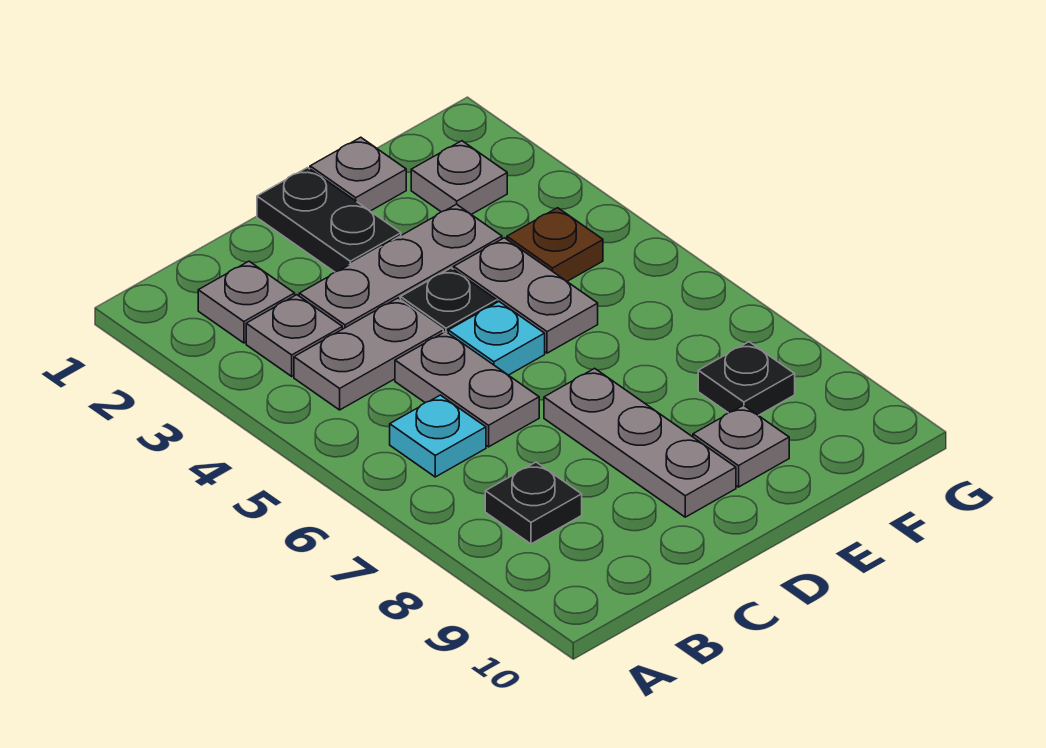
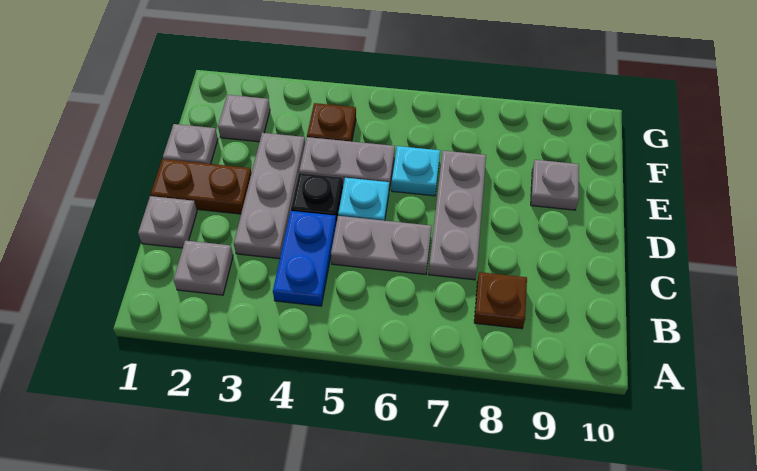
grey plate B3 level 1 -> grey plate C1 level 1
grey plate B4:C4 level 1 -> blue plate B4:C4 level 1
cyan plate B6 level 1 -> cyan plate E6 level 1
black plate B8 level 1 -> brown plate B8 level 1
black plate D1:D2 level 1 -> brown plate D1:D2 level 1
grey plate D7:D9 level 1 -> grey plate C7:E7 level 1
black plate F8 level 1 -> none

